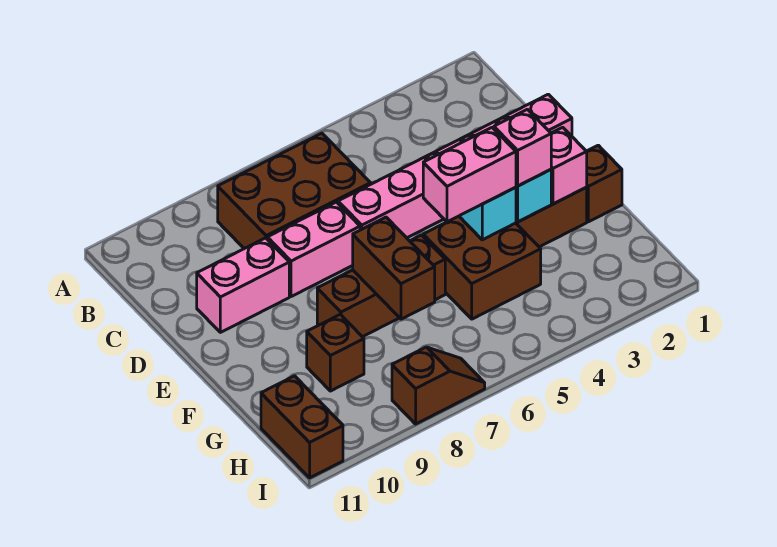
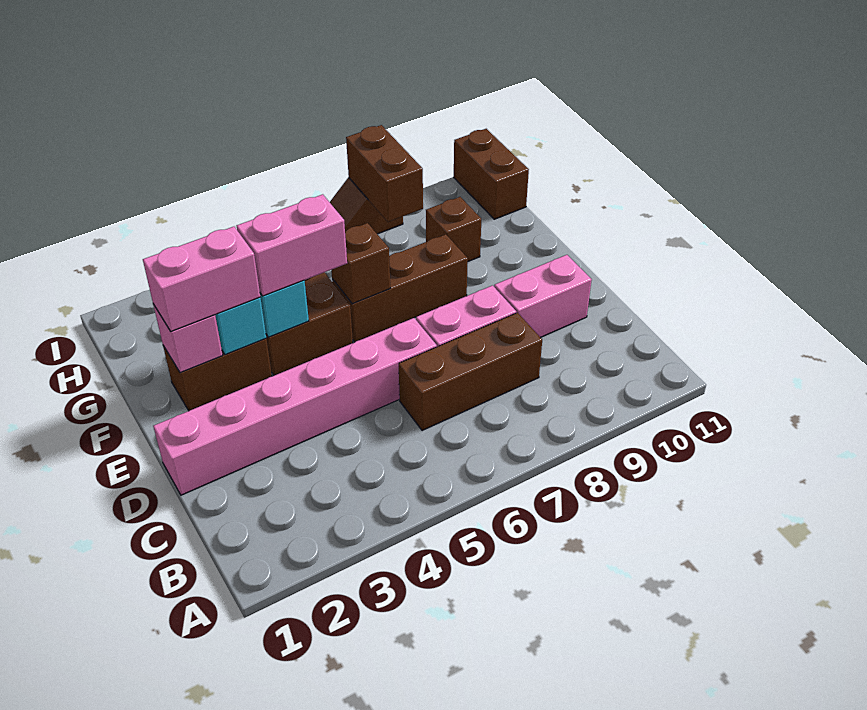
brown brick B6:C8 level 1 -> brown brick C6:C8 level 1
brown brick F1 level 1 -> brown brick F6 level 2
pink brick F3 level 3 -> pink brick F2:F3 level 3
brown brick F7:G7 level 2 -> brown brick H8:I8 level 2

